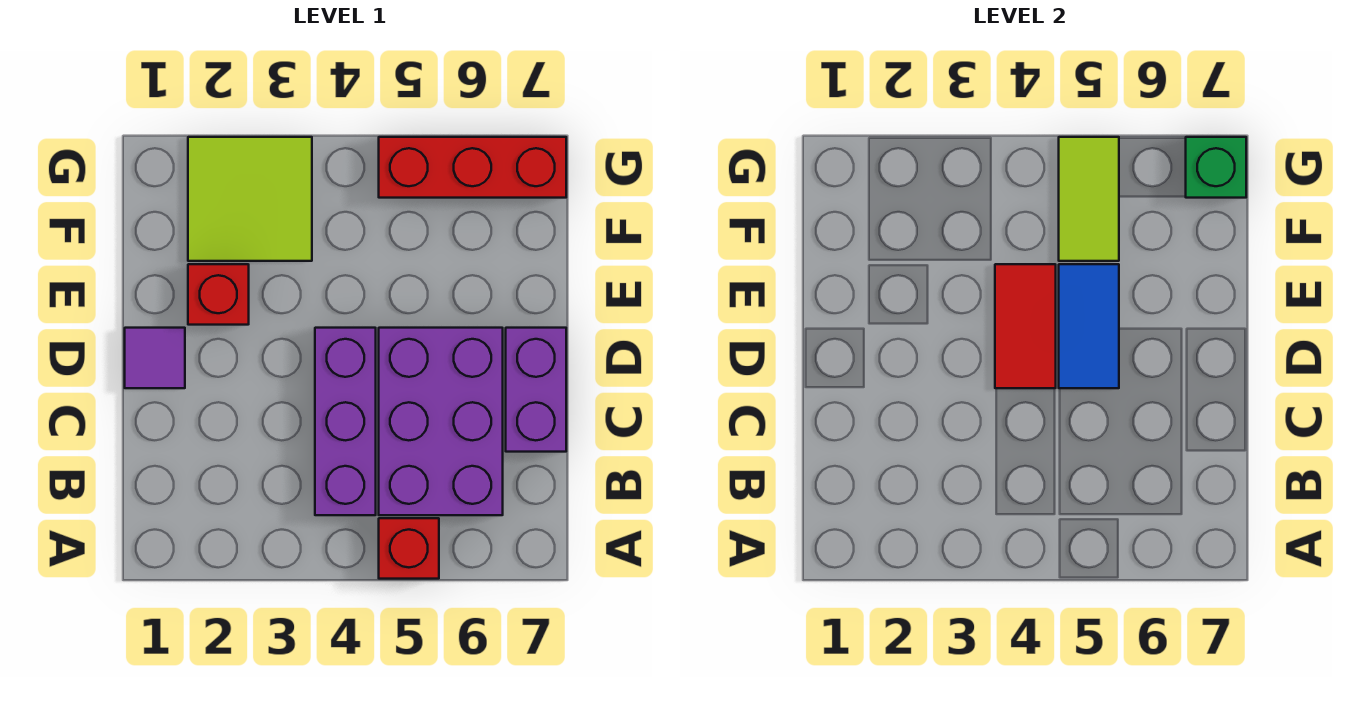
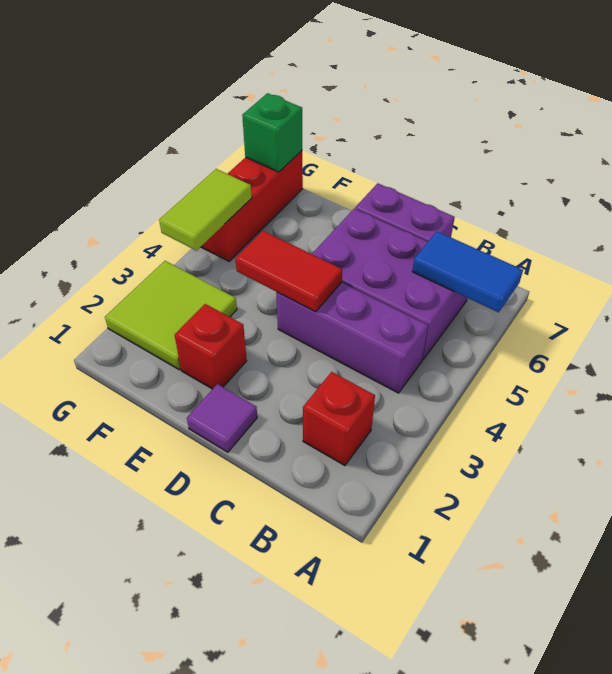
red brick A5 level 1 -> red brick B2 level 1
blue tile D5:E5 level 2 -> blue tile A6:B6 level 2
lime tile F5:G5 level 2 -> lime tile G4:G5 level 2

